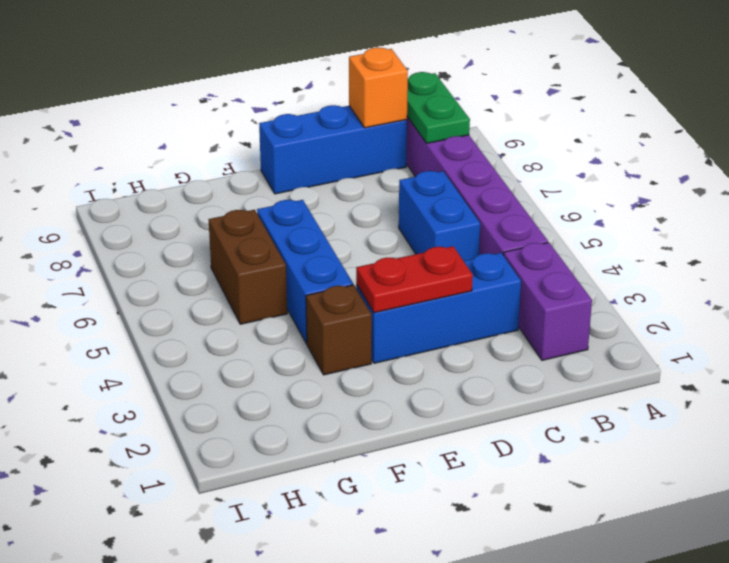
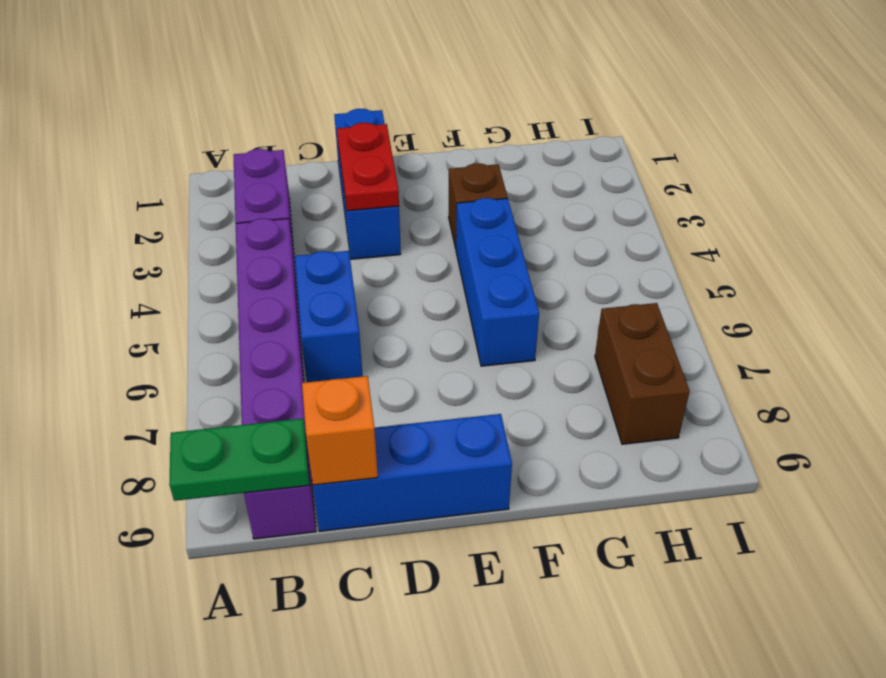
green plate B8:B9 level 2 -> green plate A9:B9 level 2
blue brick C3:E3 level 1 -> blue brick D1:D3 level 1
red plate D3:E3 level 2 -> red plate D2:D3 level 2
brown brick G5:G6 level 1 -> brown brick H7:H8 level 1

